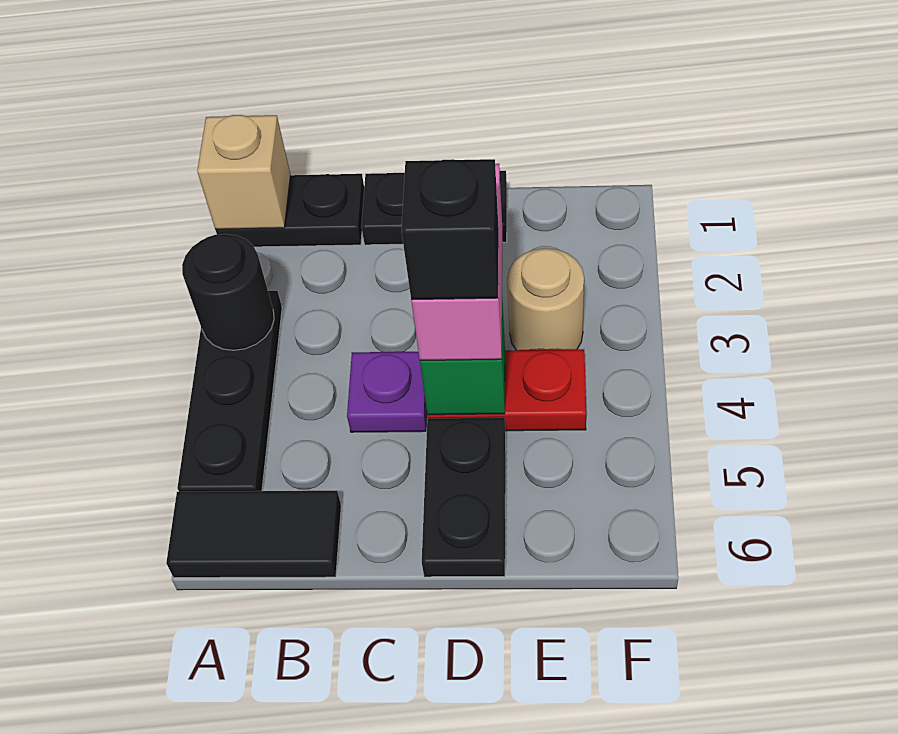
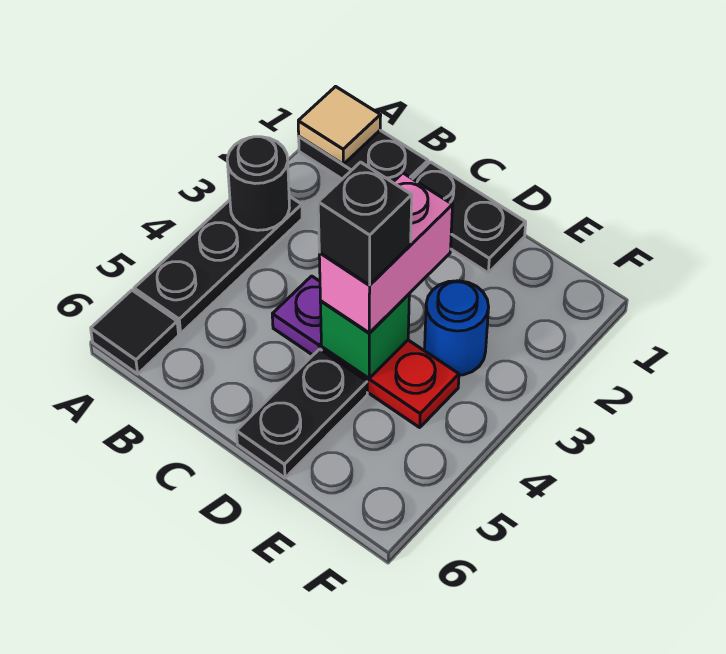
tan brick A1 level 2 -> tan tile A1 level 2
black tile A6:B6 level 1 -> black tile A6 level 1
tan round brick E3 level 1 -> blue round brick E3 level 1

